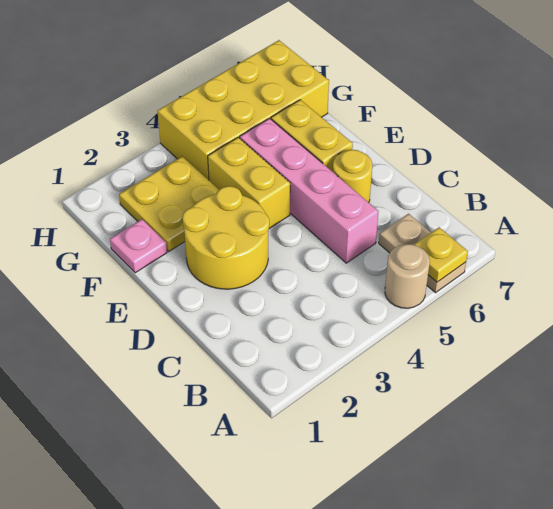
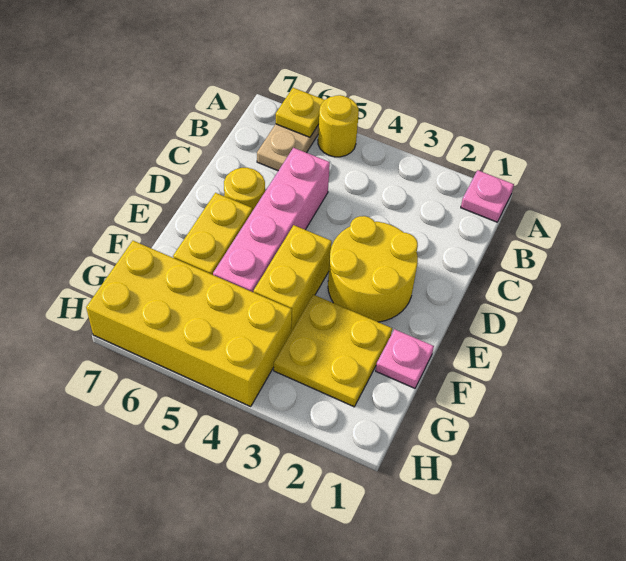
none -> pink plate A1 level 1
tan round brick A5 level 1 -> yellow round brick A5 level 1

